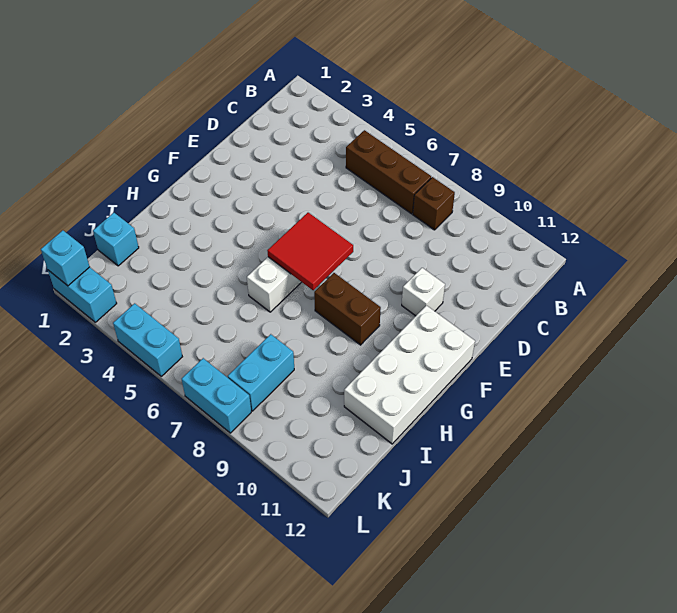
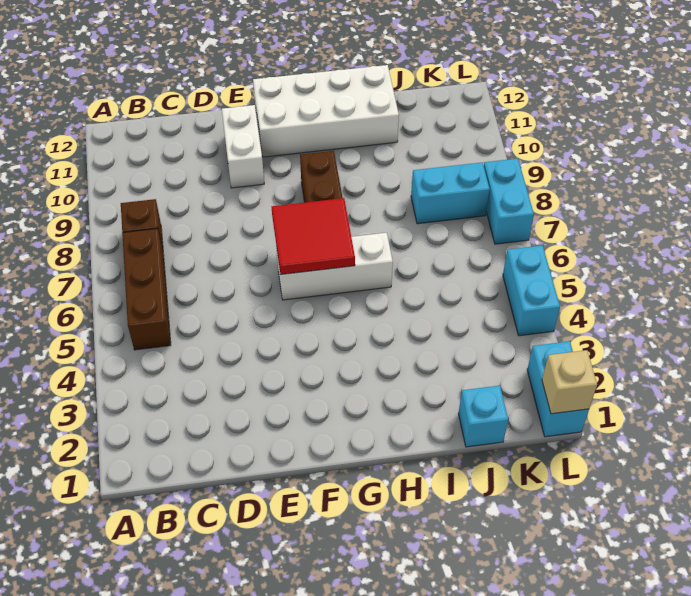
white brick E10 level 1 -> white brick E10:E11 level 1
cyan brick L1 level 2 -> tan brick L1 level 2

